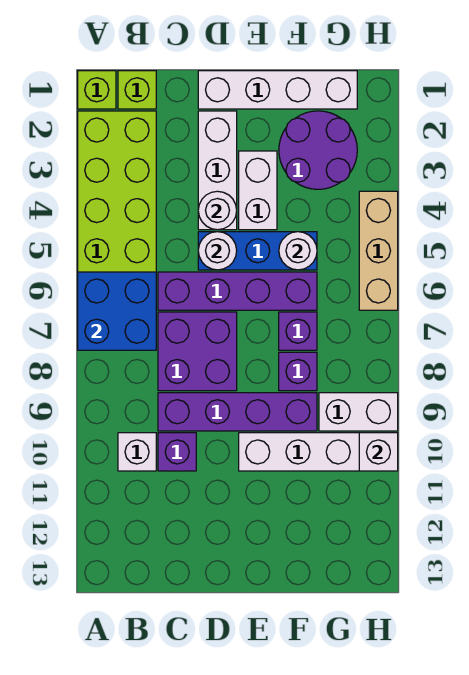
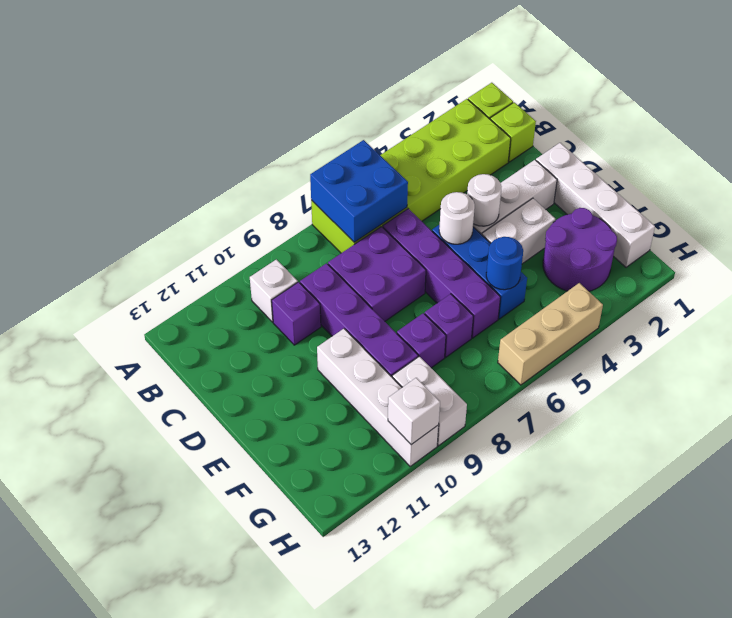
white round brick F5 level 2 -> blue round brick F5 level 2

